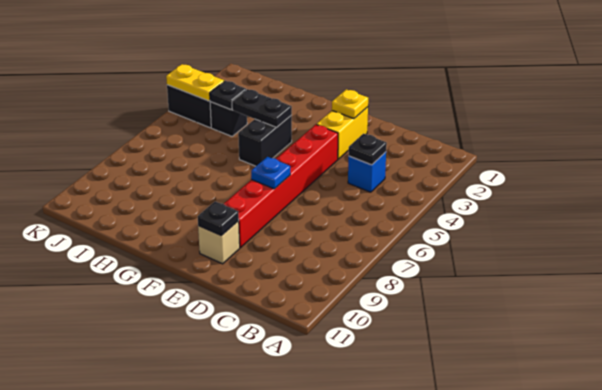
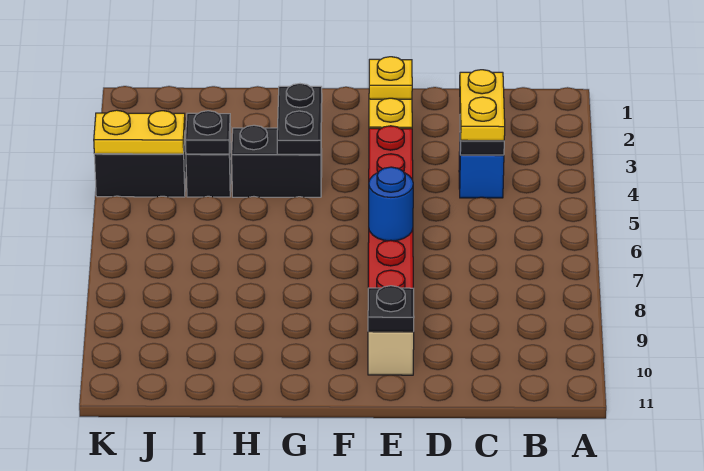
none -> yellow plate C3:C4 level 3
blue plate E7 level 2 -> blue round brick E7 level 2
black brick G4:G5 level 1 -> black brick G4:H4 level 1
black plate G4:H4 level 2 -> black plate G3:G4 level 2

